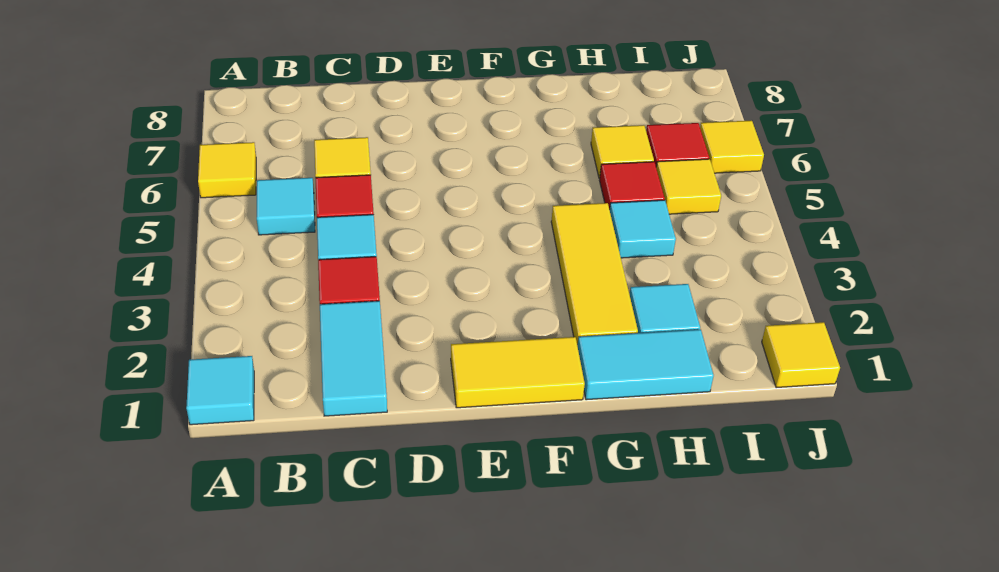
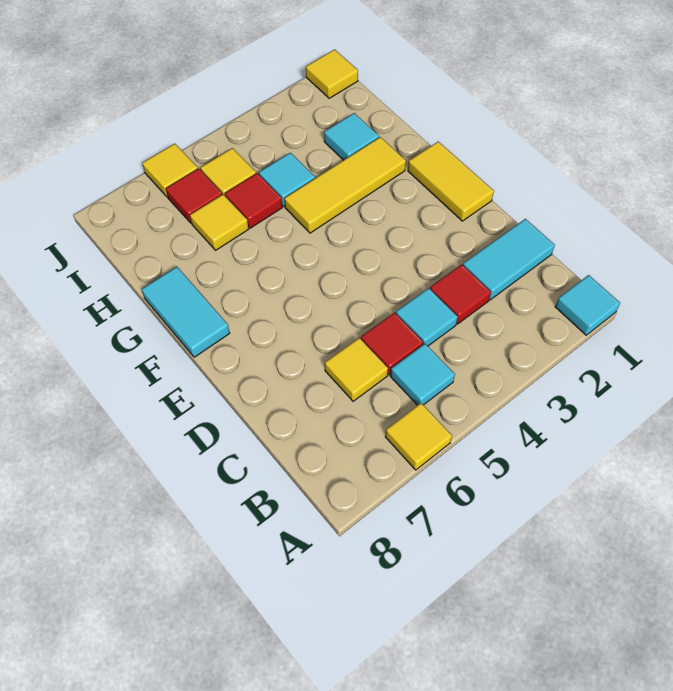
cyan tile G1:H1 level 1 -> cyan tile F8:G8 level 1

